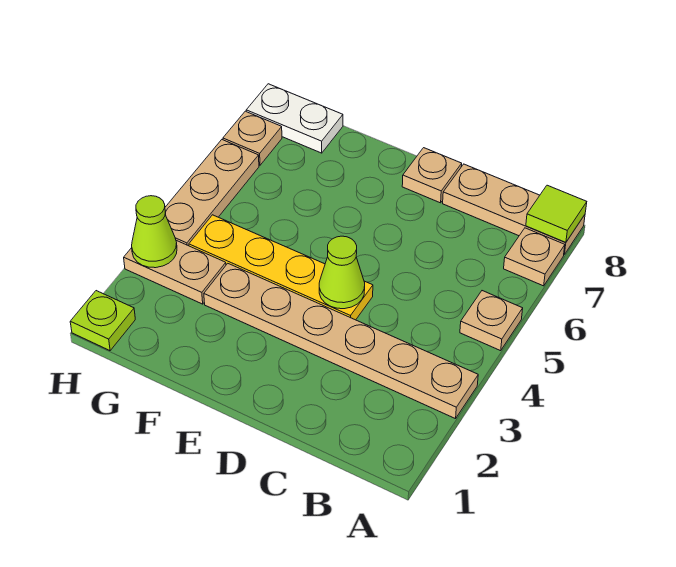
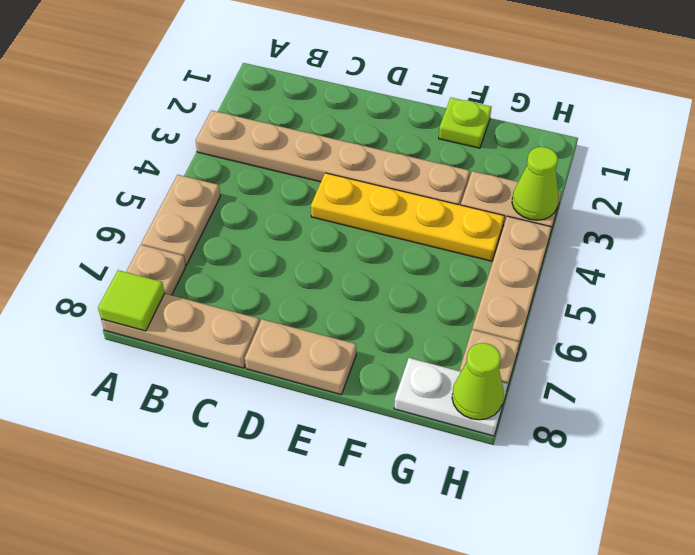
tan plate A5 level 1 -> tan plate A5:A6 level 1
lime cone D4 level 2 -> lime cone H8 level 2
tan plate D8 level 1 -> tan plate D8:E8 level 1
lime plate H1 level 1 -> lime plate F1 level 1

